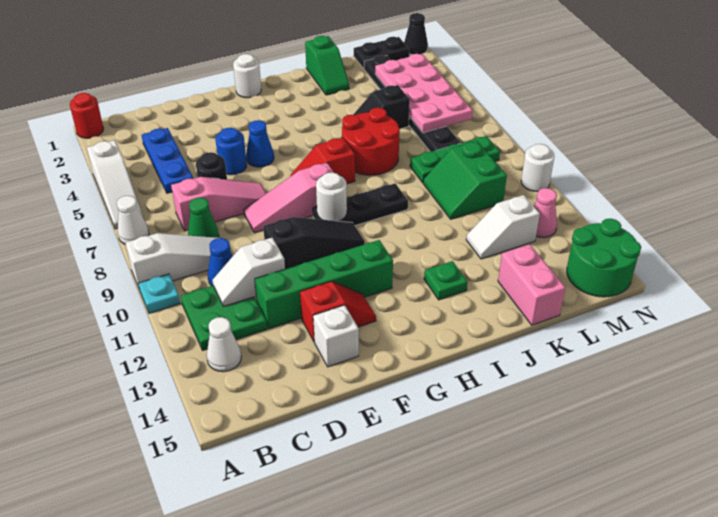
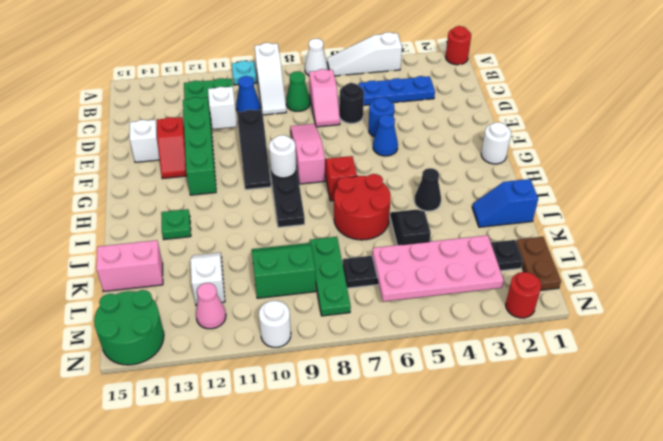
white cone B13 level 1 -> none
pink slope C7:E7 level 1 top C -> pink slope C7:D7 level 1 top C
green slope J1:J2 level 1 top 1 -> blue slope J1:J2 level 1 top 1
black plate L1:M1 level 1 -> brown plate L1:M1 level 1
black cone N1 level 1 -> black cone I4 level 1
none -> red round brick N2 level 1

